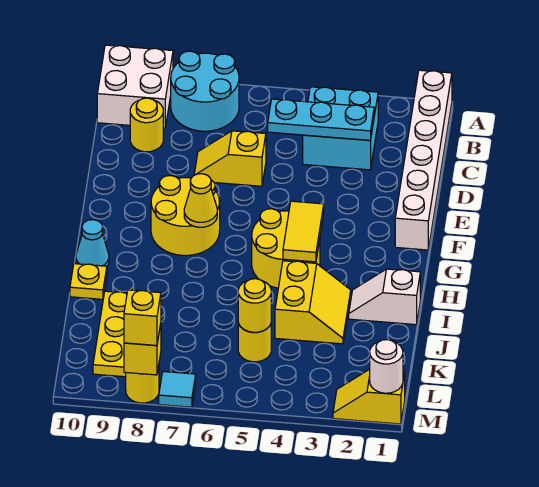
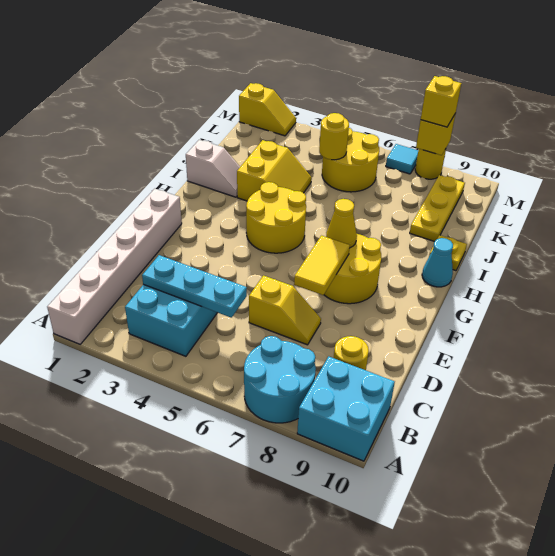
white brick A9:B10 level 1 -> cyan brick A9:B10 level 1
yellow tile G4:H4 level 2 -> yellow tile E7:F7 level 2
yellow slope I3:J4 level 1 top 4 -> yellow slope I3:J4 level 1 top 3
yellow round brick K5 level 1 -> yellow round brick K5:L6 level 1
white round brick M1 level 2 -> none

